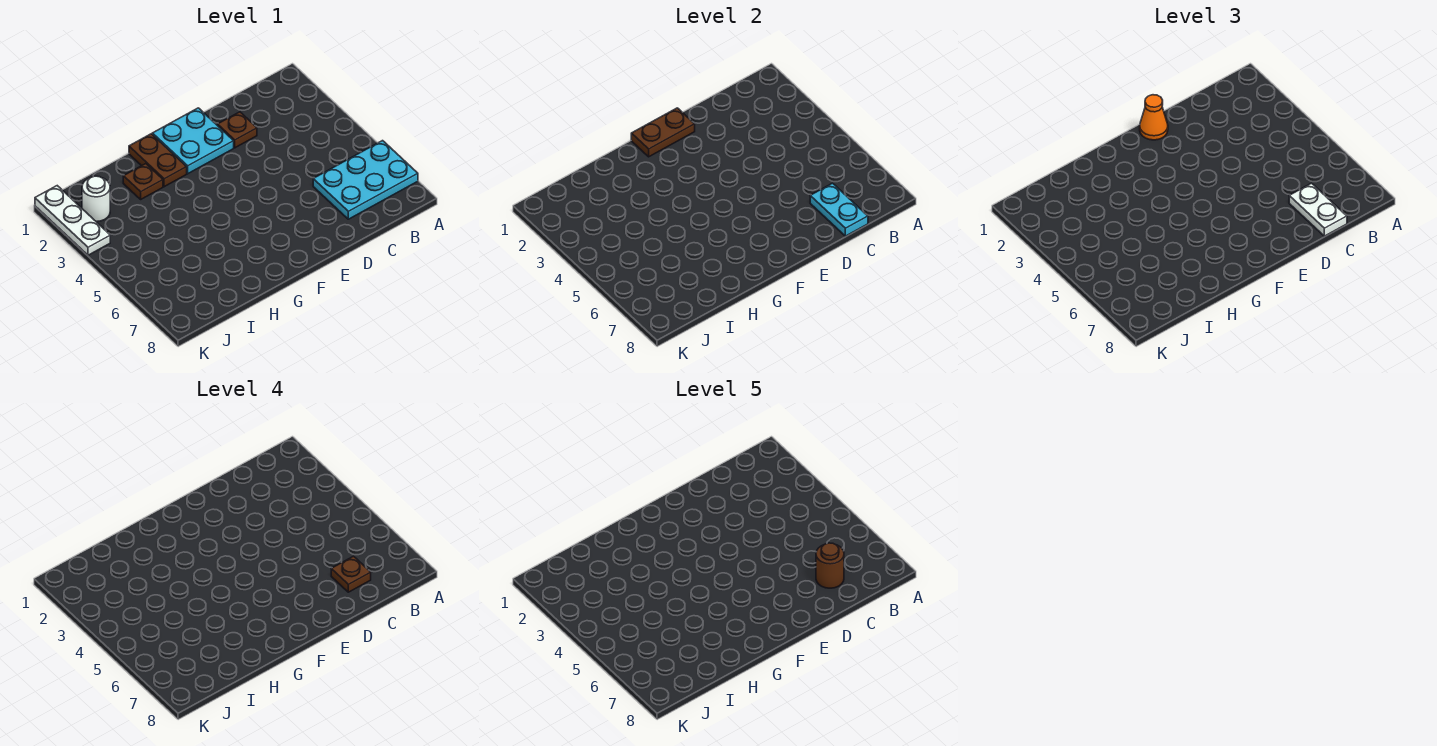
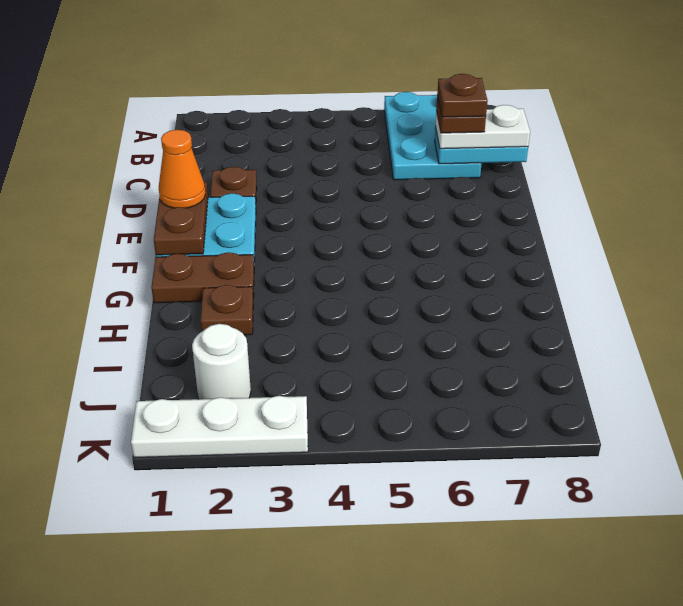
brown round brick C7 level 5 -> brown plate C7 level 5

